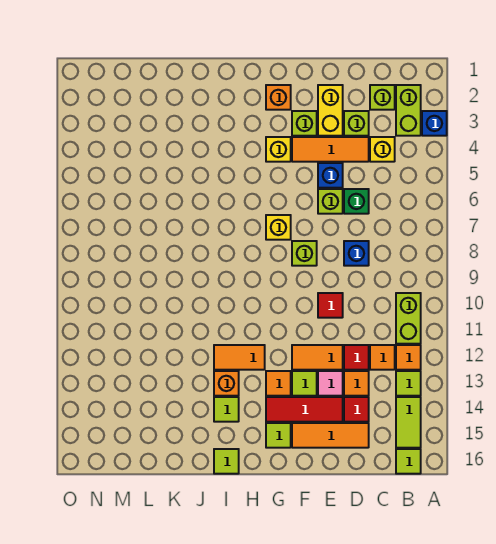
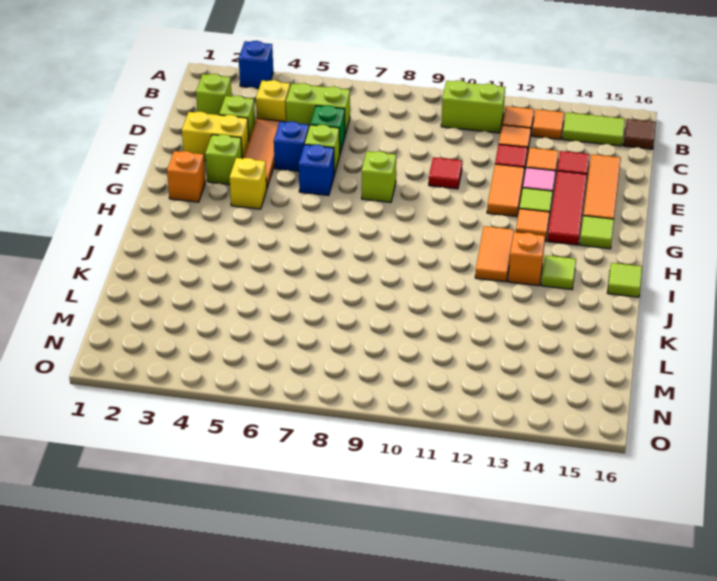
lime brick B2:B3 level 1 -> lime brick C5:C6 level 1
lime tile B13 level 1 -> orange tile B13 level 1
lime tile B16 level 1 -> brown tile B16 level 1
blue brick D8 level 1 -> blue brick F6 level 1
yellow brick G7 level 1 -> none

